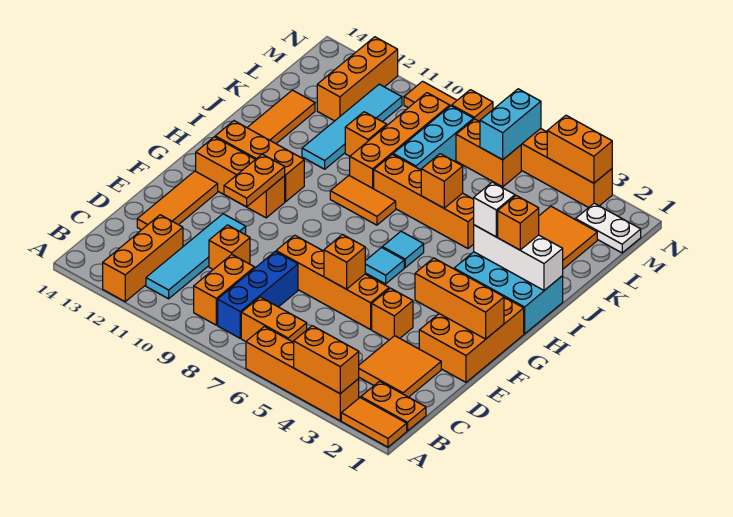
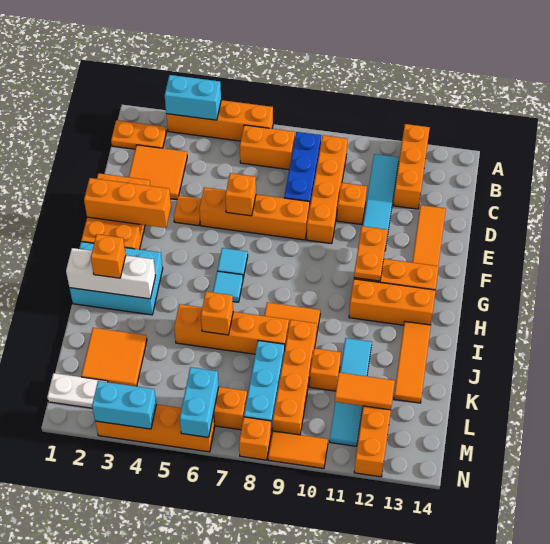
orange tile A1:A2 level 1 -> orange tile L11:L12 level 2
orange brick A3:A4 level 2 -> cyan brick A3:A4 level 2
orange brick B9:C9 level 1 -> orange brick B9:E9 level 1
orange brick E4 level 1 -> orange plate E4 level 1
white brick I3 level 3 -> none
orange brick N3:N4 level 2 -> cyan brick N3:N4 level 2

